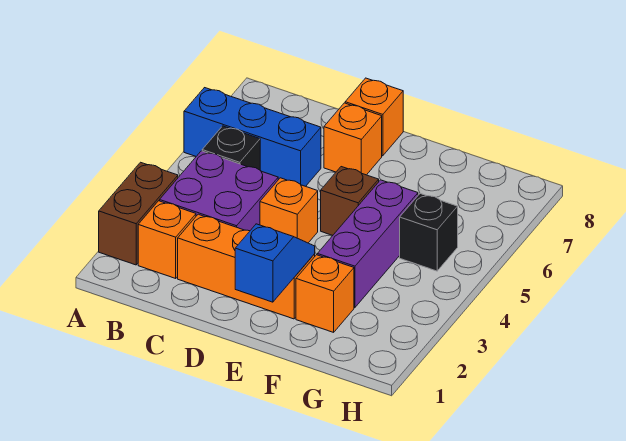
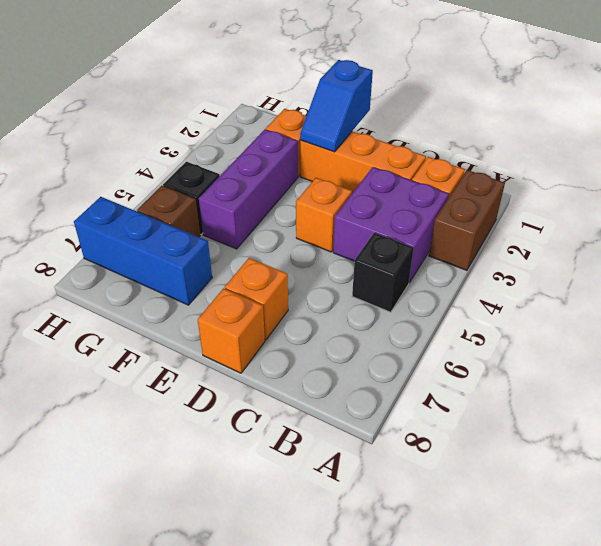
blue brick A6:C6 level 1 -> blue brick F7:H7 level 1
brown brick E5 level 1 -> brown brick G6 level 1

